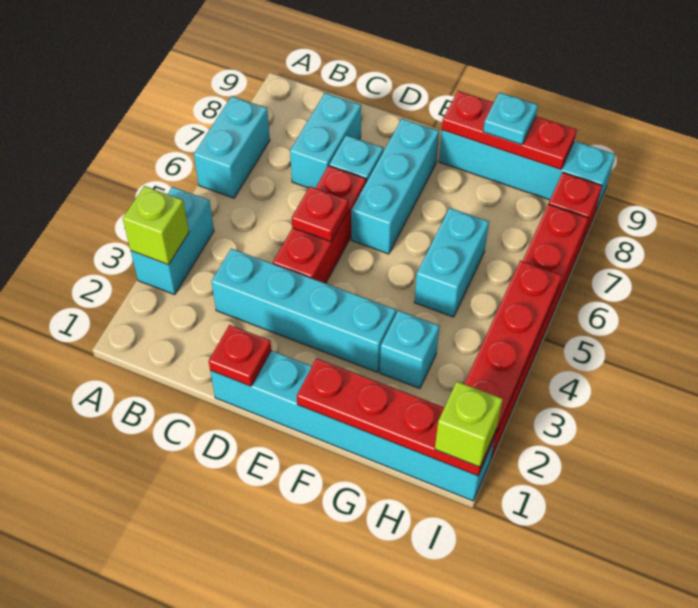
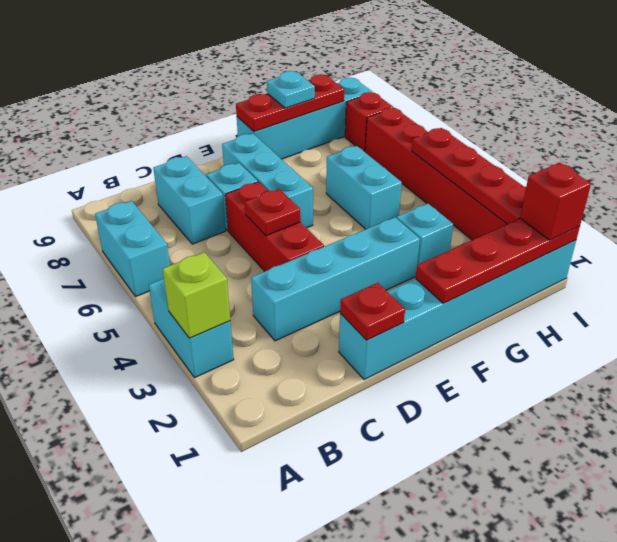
lime brick I1 level 3 -> red brick I1 level 3

